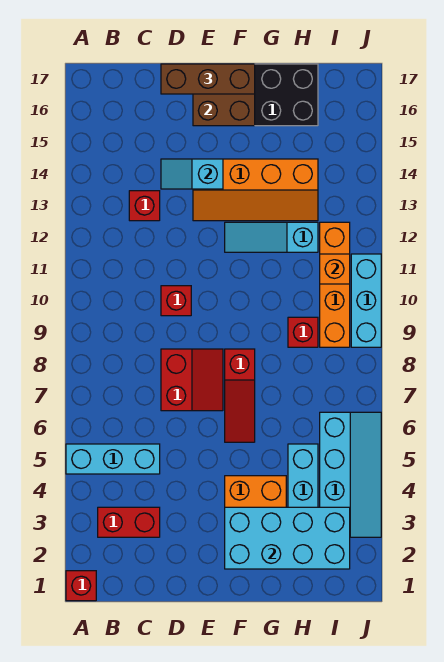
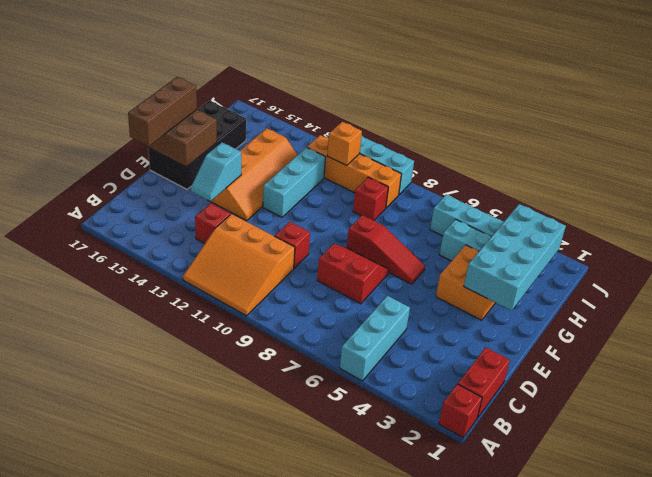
none -> orange slope A10:C12 level 1 top C
red brick B3:C3 level 1 -> red brick B1:C1 level 1
cyan slope F12:H12 level 1 top H -> cyan brick F12:H12 level 1

